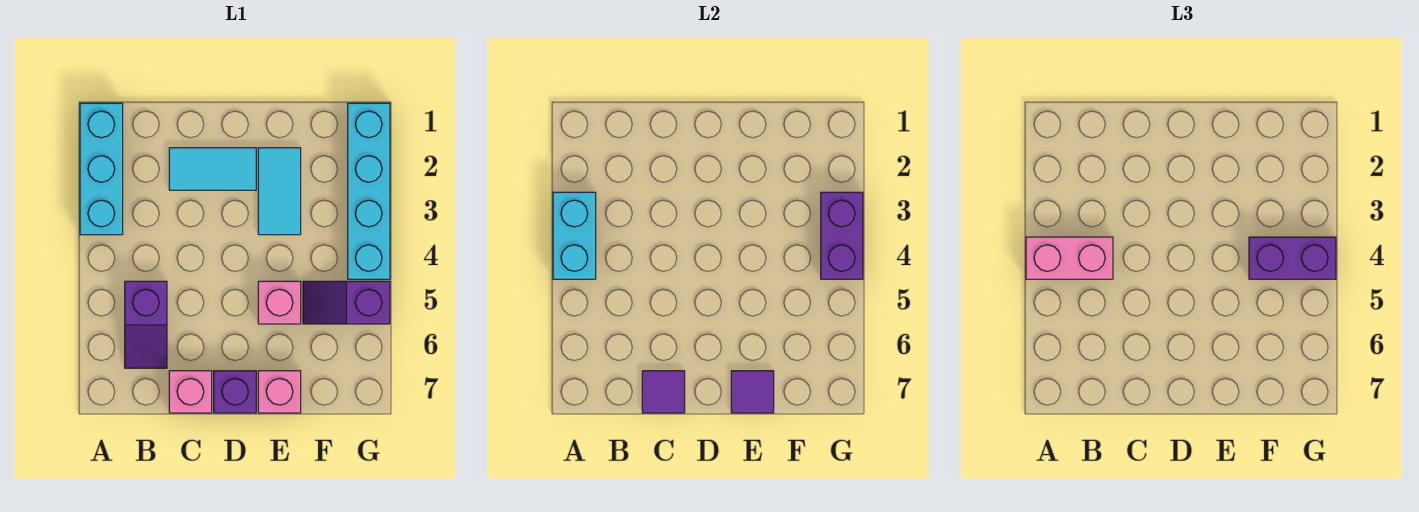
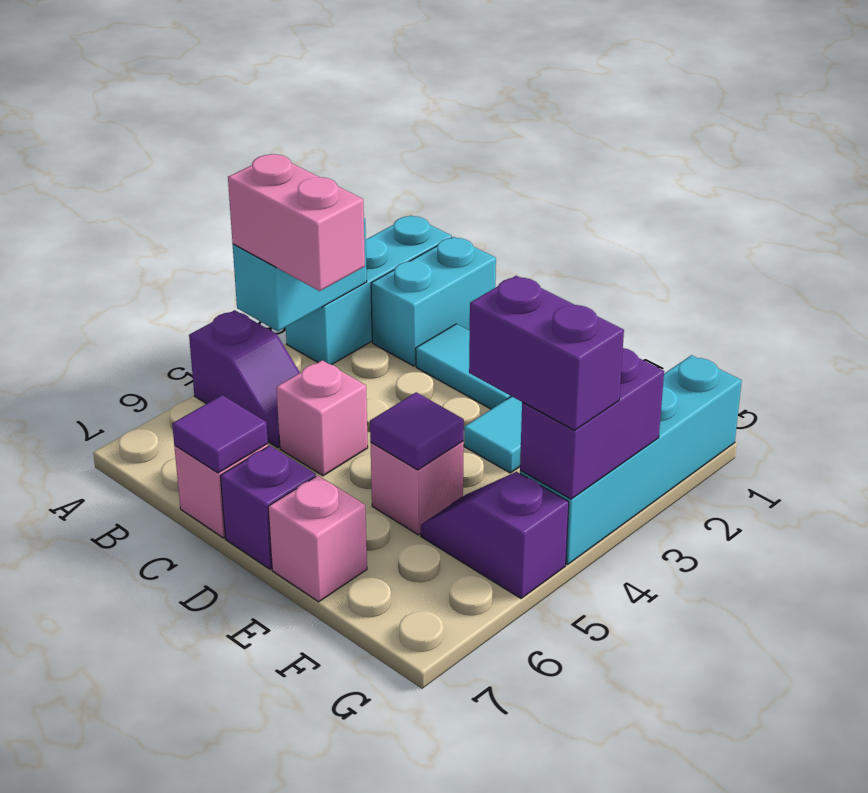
none -> cyan brick B1:B2 level 1
purple slope B5:B6 level 1 top 5 -> purple slope A5:B5 level 1 top A
none -> pink brick C5 level 1
purple tile E7 level 2 -> purple tile E5 level 2

